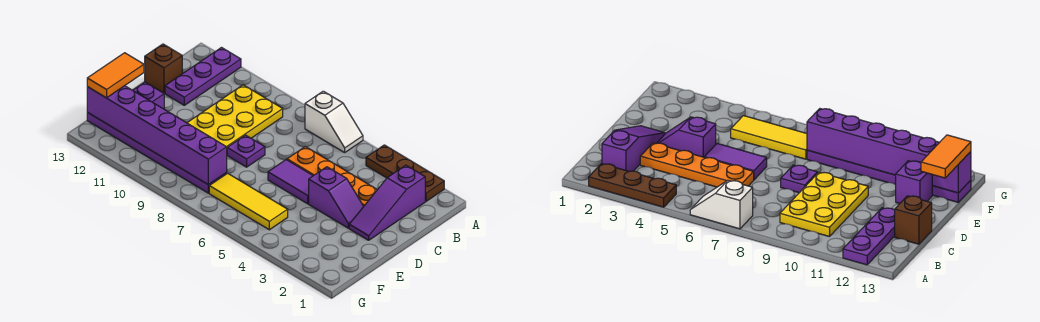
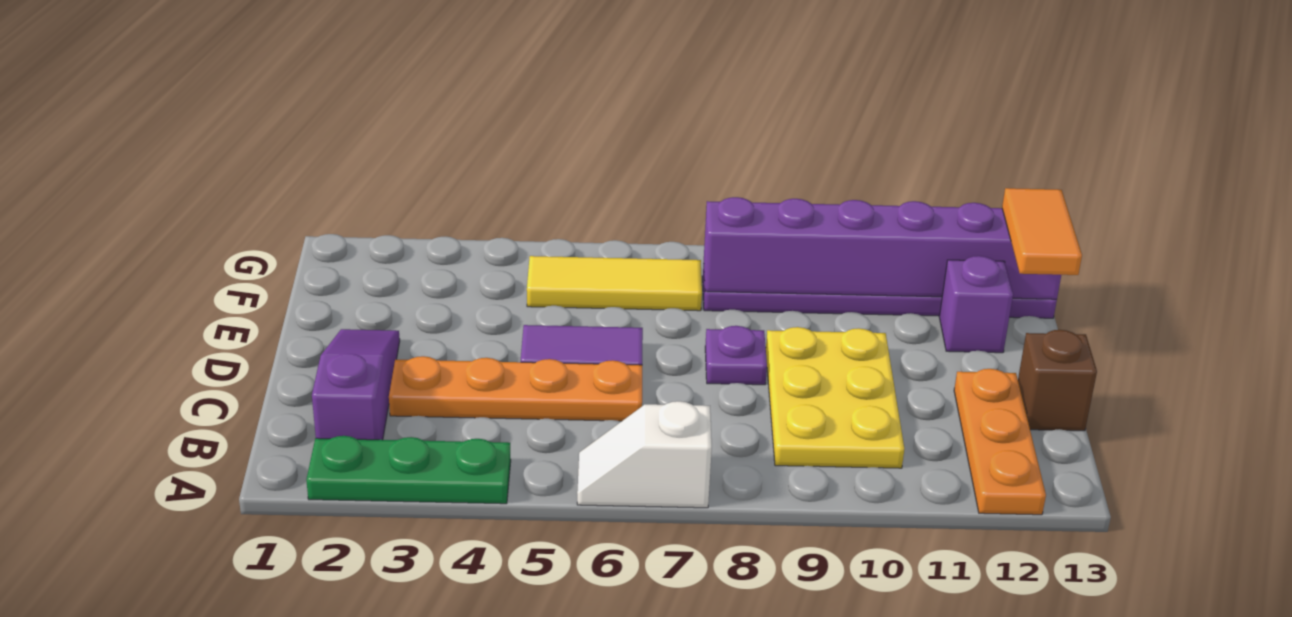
brown plate A2:A4 level 1 -> green plate A2:A4 level 1
purple plate A12:C12 level 1 -> orange plate A12:C12 level 1
purple slope D3:D4 level 1 top 4 -> none

